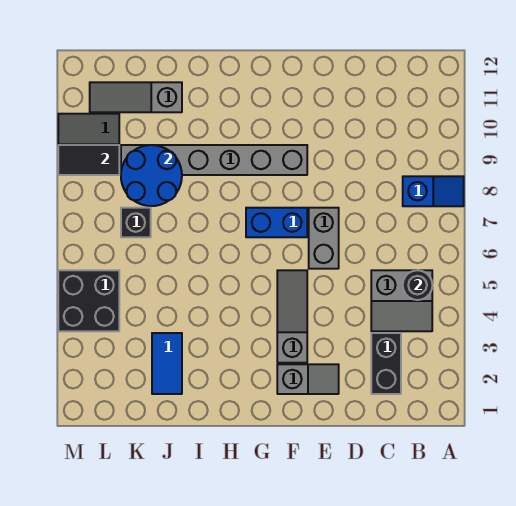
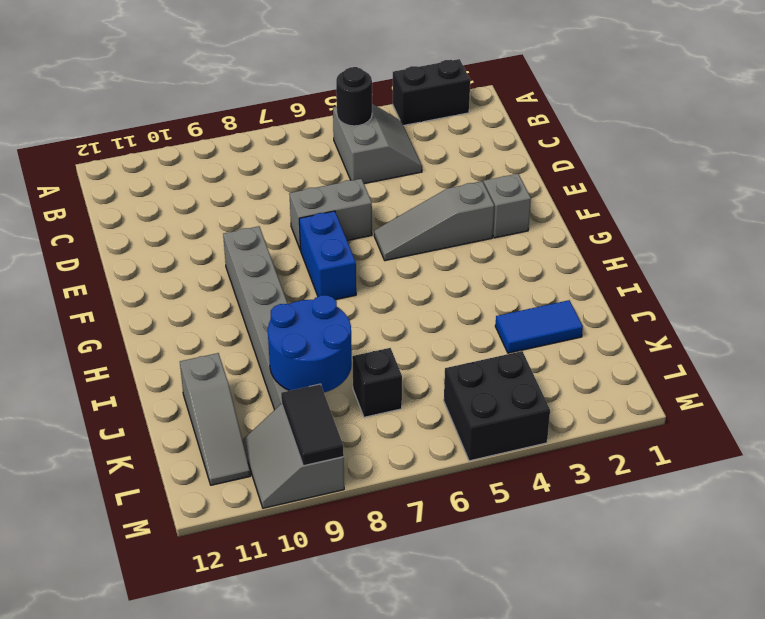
blue slope A8:B8 level 1 top B -> none
black brick C2:C3 level 1 -> black brick A2:A3 level 1

